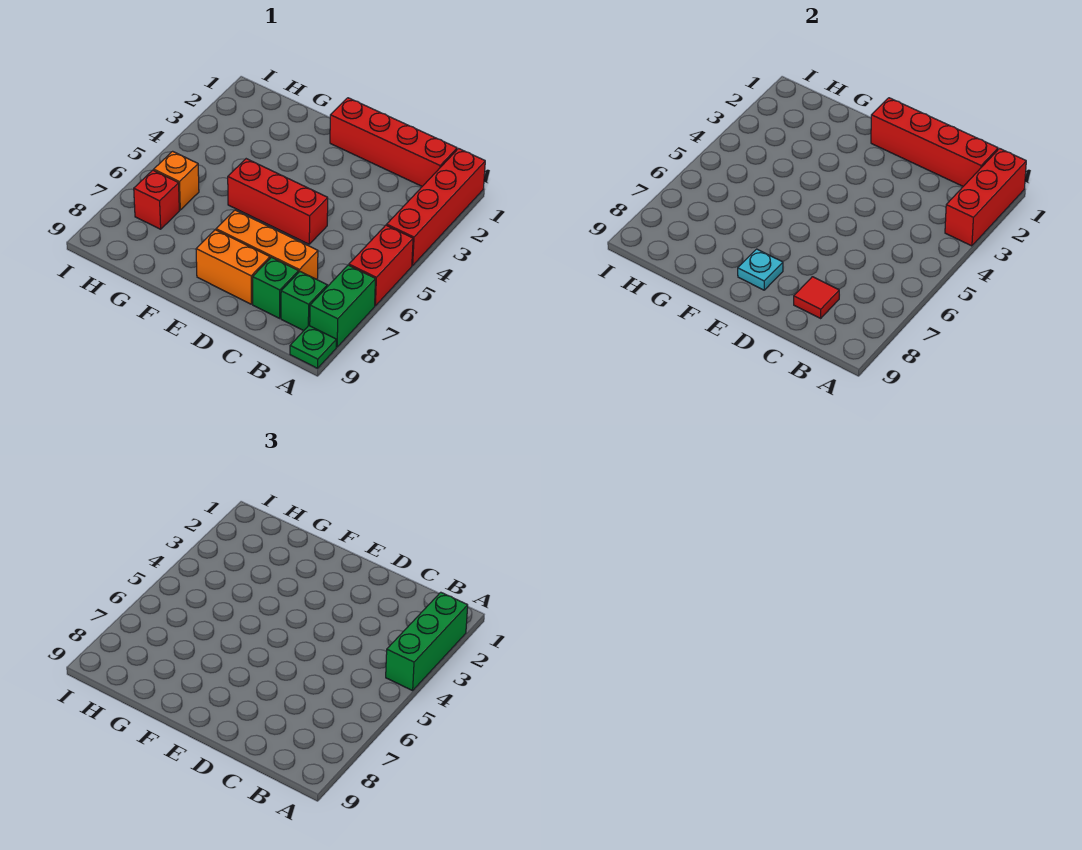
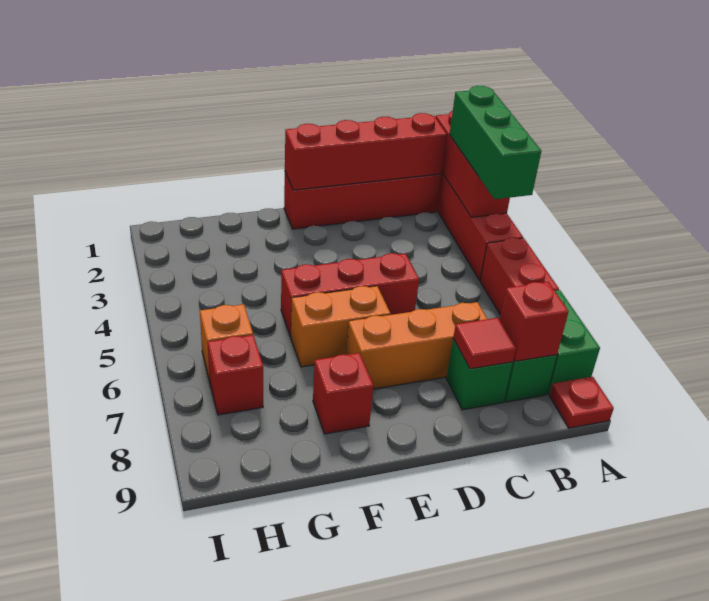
green plate A9 level 1 -> red plate A9 level 1
none -> red brick B8 level 2
orange brick D8:E8 level 1 -> orange brick E6:F6 level 1
cyan plate E8 level 2 -> none
none -> red brick F8 level 1

